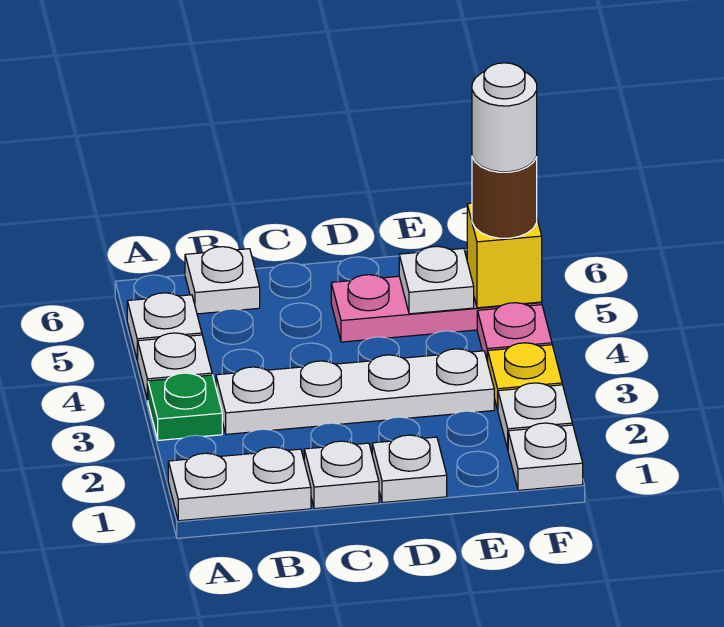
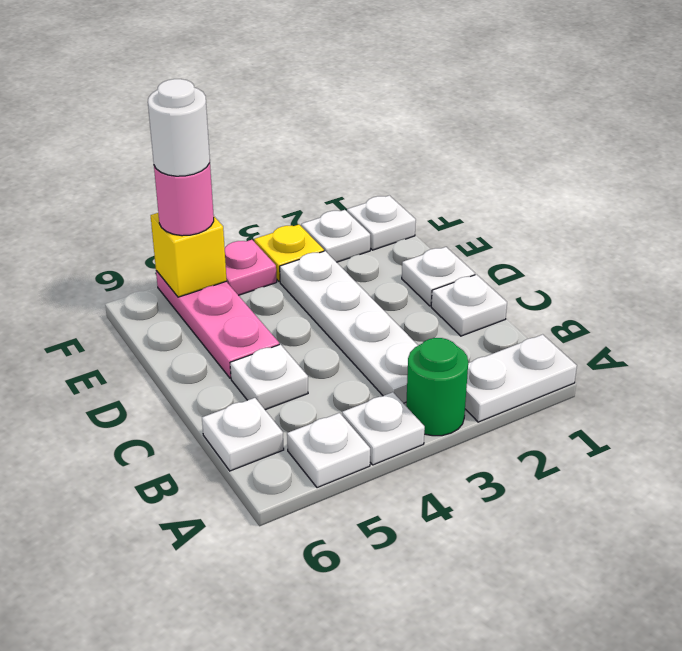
white plate A1:B1 level 1 -> white plate A1:A2 level 1
green plate A3 level 1 -> green round brick A3 level 1
white plate E5 level 2 -> white plate C5 level 1
brown round brick F5 level 3 -> pink round brick F5 level 3

